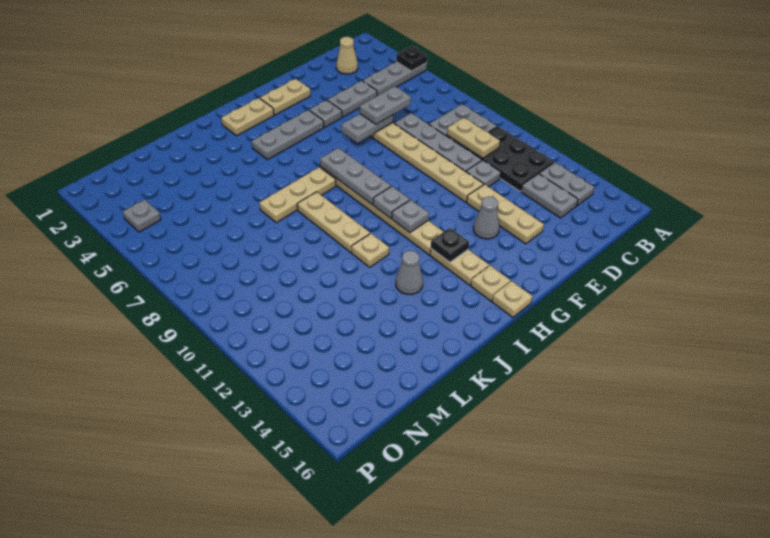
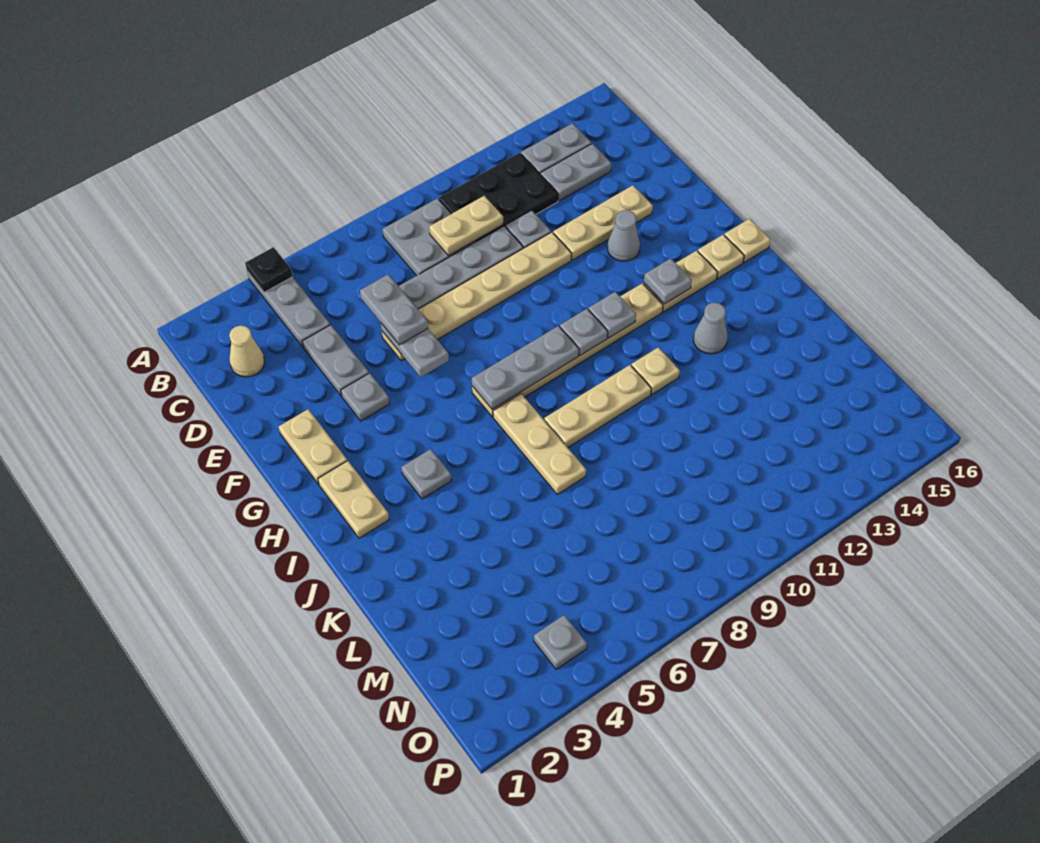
grey plate G4:I4 level 1 -> grey plate I4 level 1
black plate H13 level 2 -> grey plate H13 level 2

